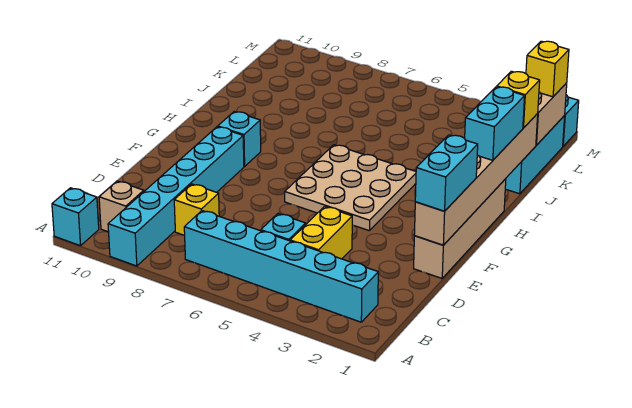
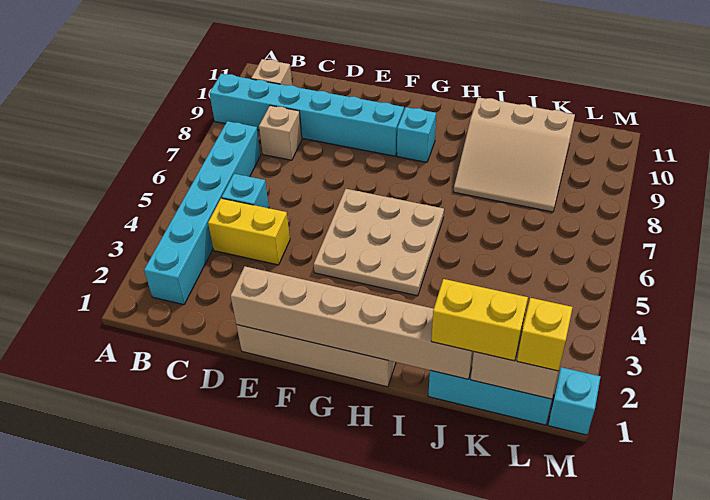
cyan brick A11 level 1 -> none
yellow brick C8 level 1 -> tan brick C8 level 1
cyan brick E1:F1 level 3 -> none
cyan brick H1:I1 level 3 -> none
none -> tan slope I8:K10 level 1 top 10
yellow brick J1 level 3 -> yellow brick J1:K1 level 3

